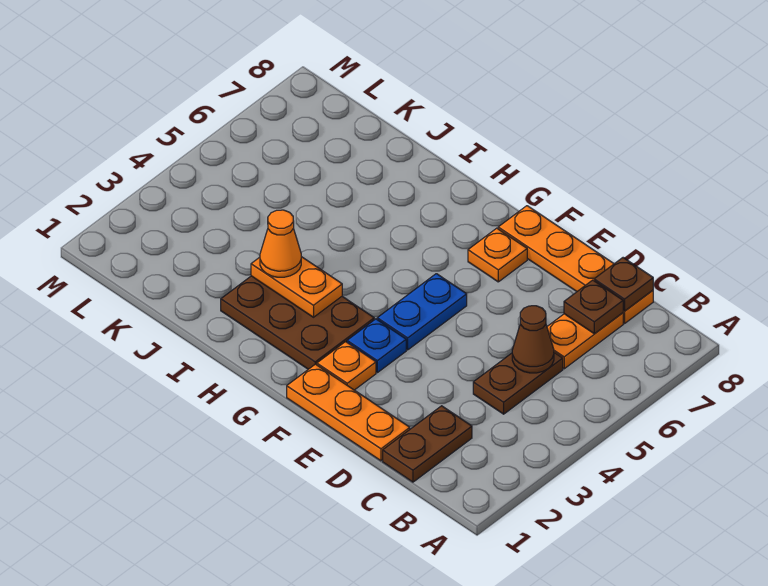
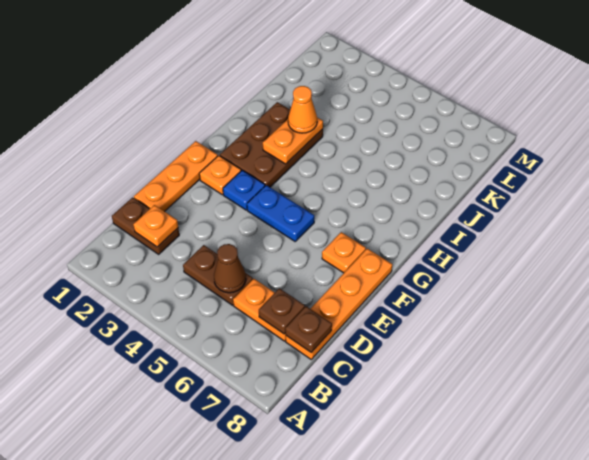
none -> orange plate C2 level 2

